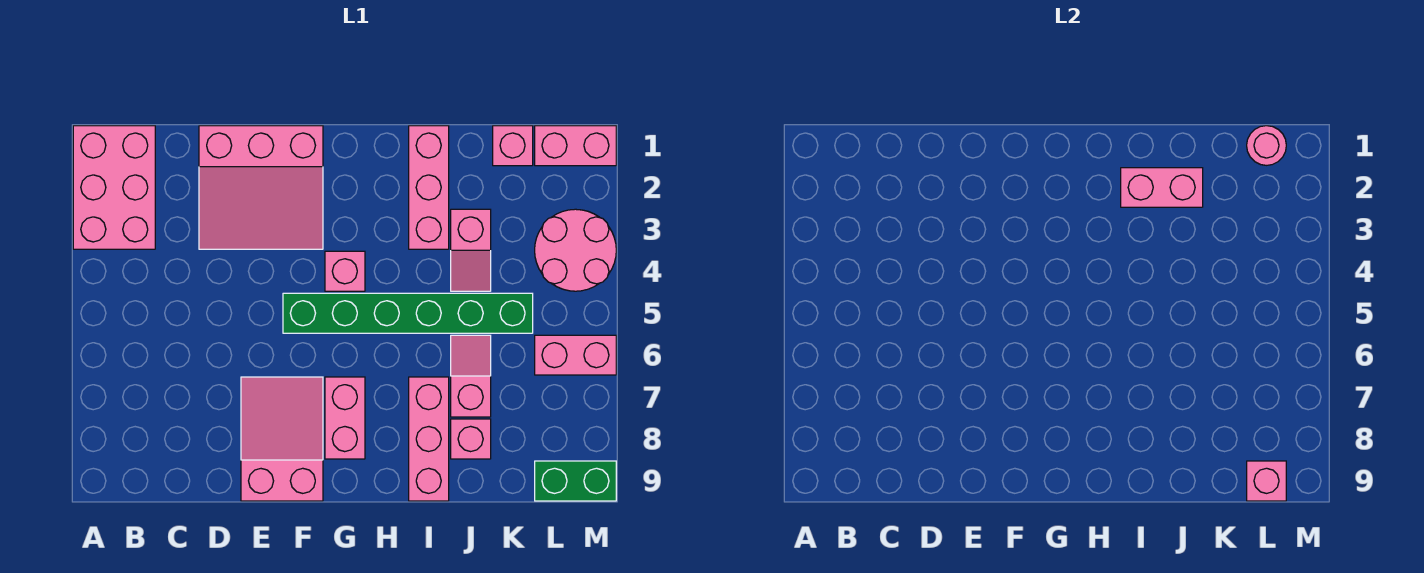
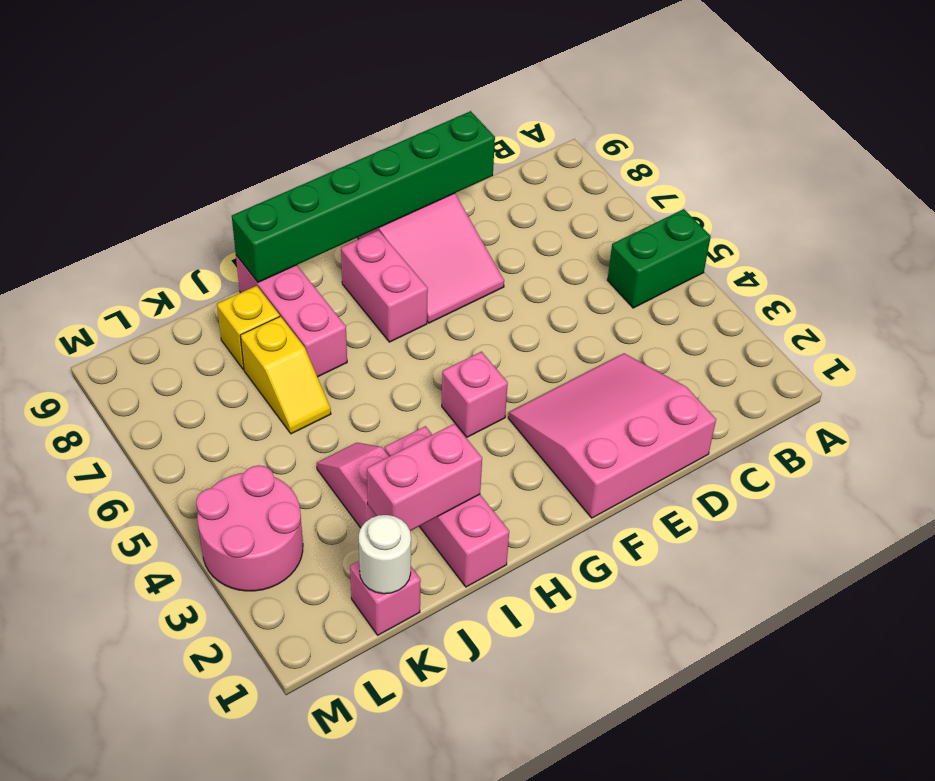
pink brick A1:B3 level 1 -> none
green brick F5:K5 level 1 -> green brick D9:I9 level 2
pink slope J6:J7 level 1 top 7 -> yellow slope J6:J7 level 1 top 7
pink brick J8 level 1 -> yellow brick J8 level 1
none -> white round brick K1 level 2
pink brick L1:M1 level 1 -> none
pink round brick L1 level 2 -> none
pink brick L6:M6 level 1 -> none
green brick L9:M9 level 1 -> green brick A5:B5 level 1
pink brick L9 level 2 -> none

